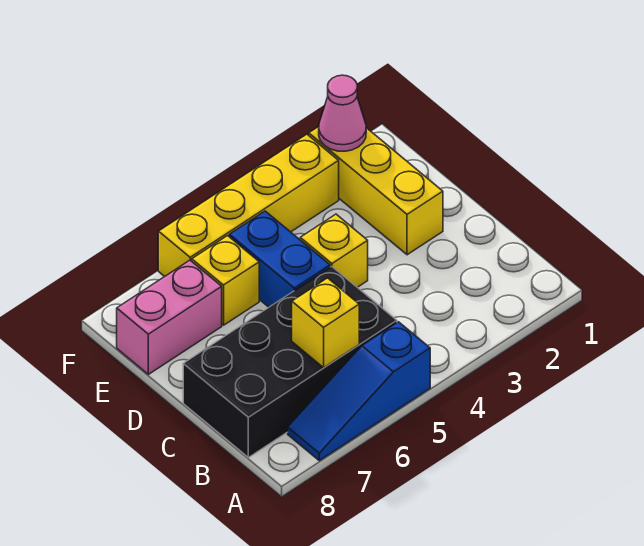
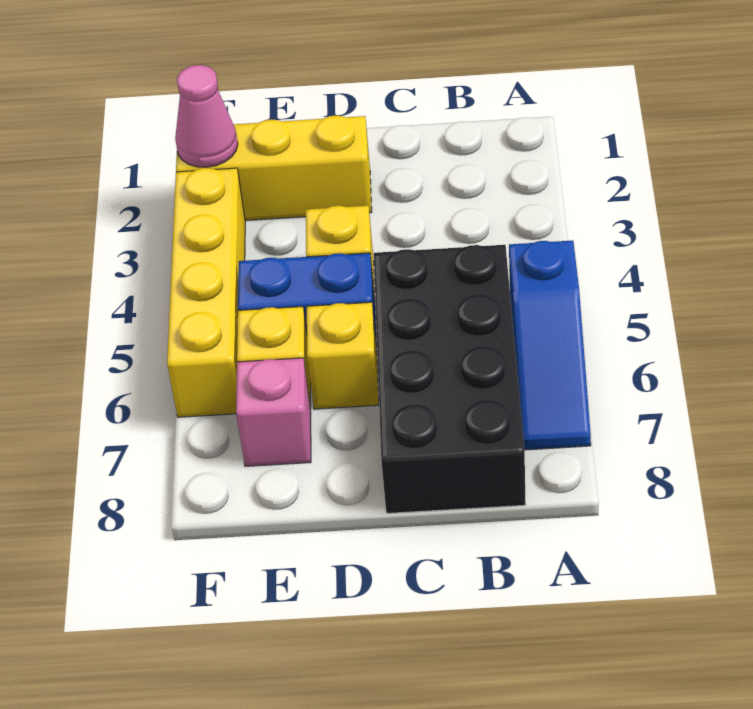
yellow brick B6 level 2 -> yellow brick D6 level 1
pink brick E7:E8 level 1 -> pink brick E7 level 1

